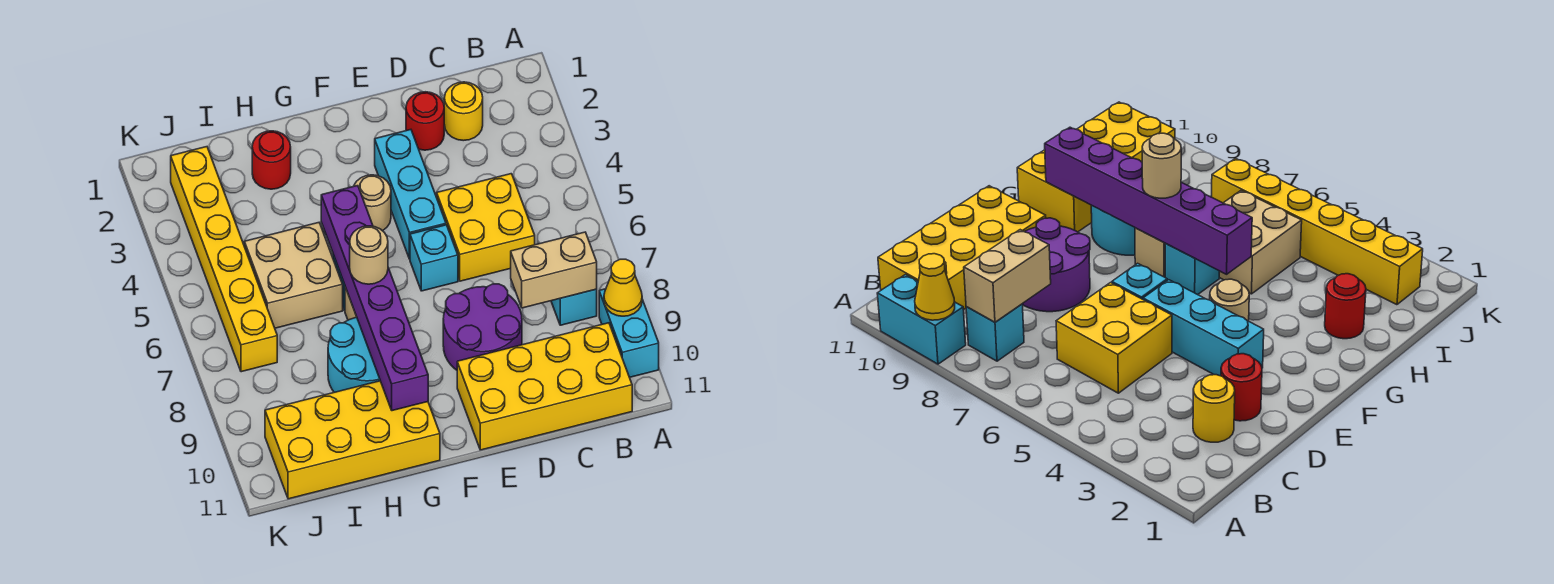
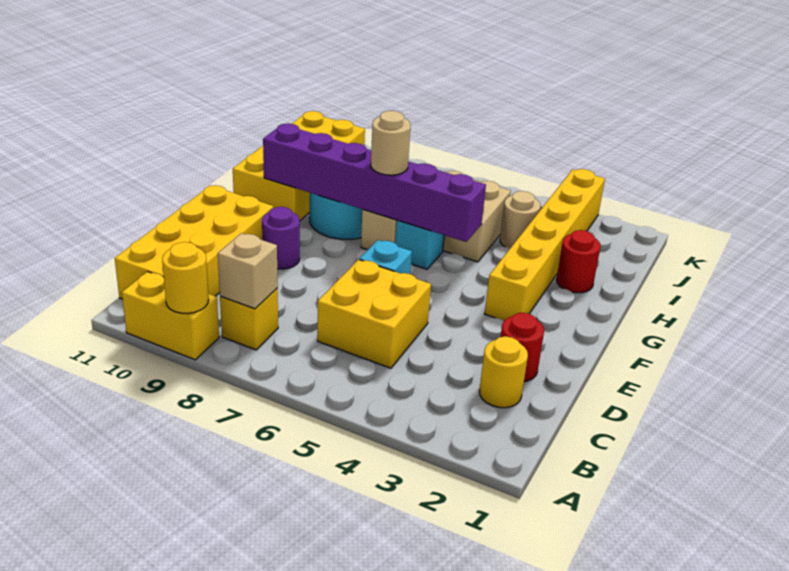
cyan brick A9:A10 level 1 -> yellow brick A9:A10 level 1
yellow cone A9 level 2 -> yellow round brick A9 level 2
cyan brick B8 level 1 -> yellow brick B8 level 1
tan brick B8:C8 level 2 -> tan brick B8 level 2
purple round brick D8:E9 level 1 -> purple round brick E9 level 1
cyan brick E3:E5 level 1 -> none
tan round brick F4 level 1 -> tan round brick I4 level 1
yellow brick J2:J7 level 1 -> yellow brick F3:K3 level 1

